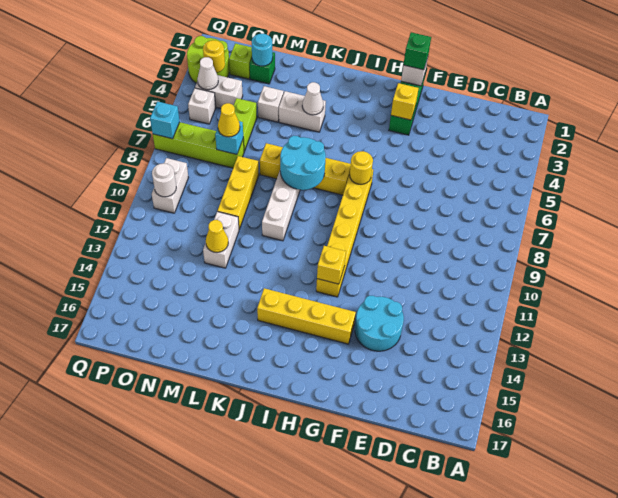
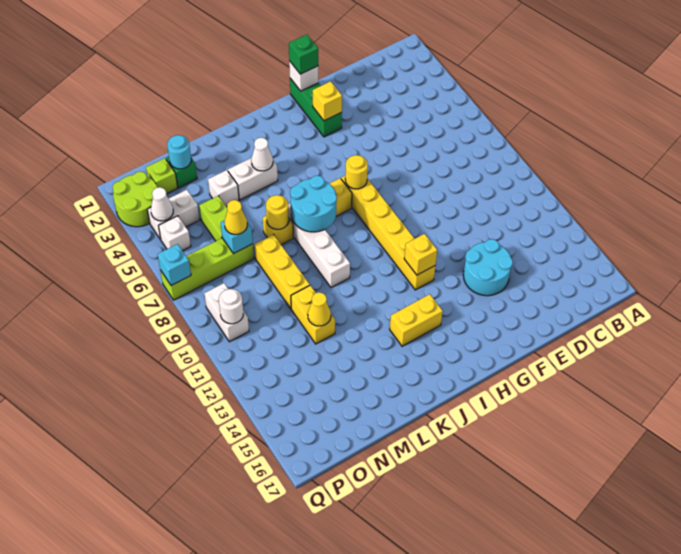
yellow brick G14:J14 level 1 -> yellow brick I14:J14 level 1
white brick M11:M12 level 1 -> yellow brick M11:M12 level 1
yellow round brick P3 level 2 -> yellow round brick L7 level 2

